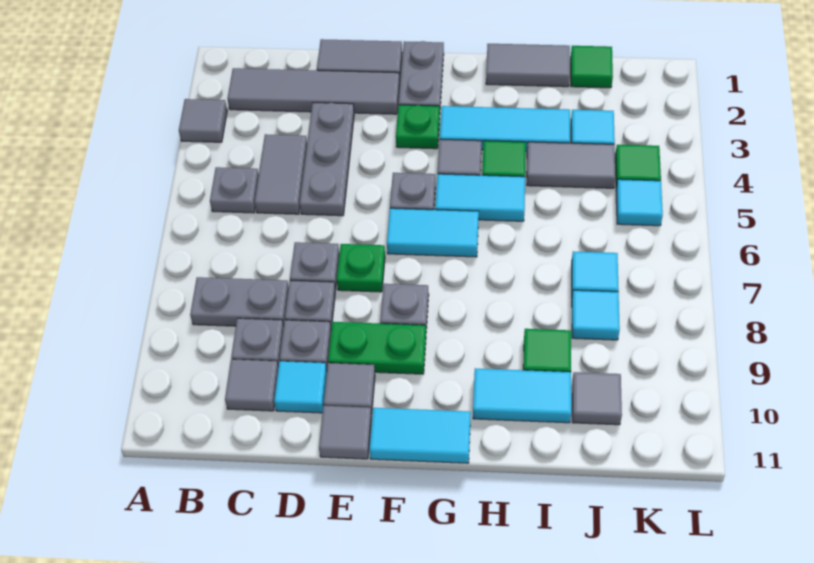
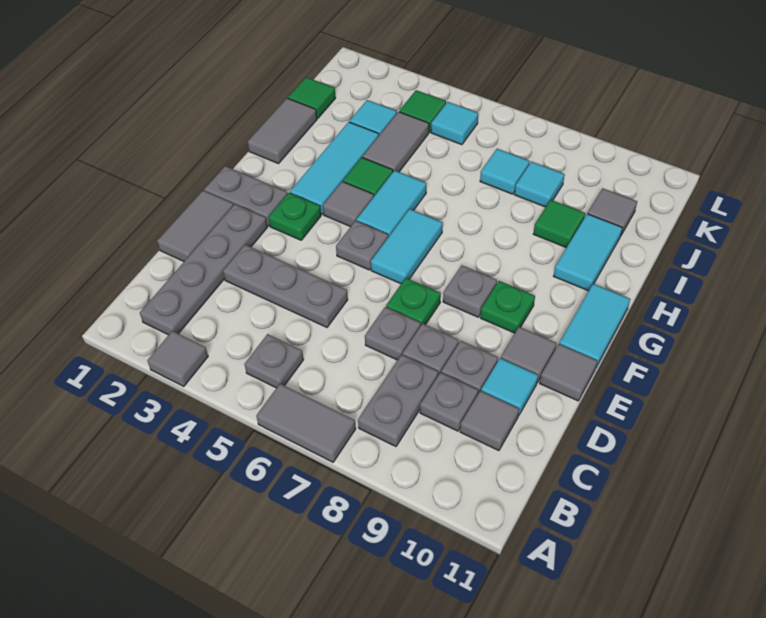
grey tile B2:E2 level 1 -> grey plate B2:E2 level 1
grey tile C4:C5 level 1 -> grey tile A6:A7 level 1
green plate E9:F9 level 1 -> green plate F9 level 1

